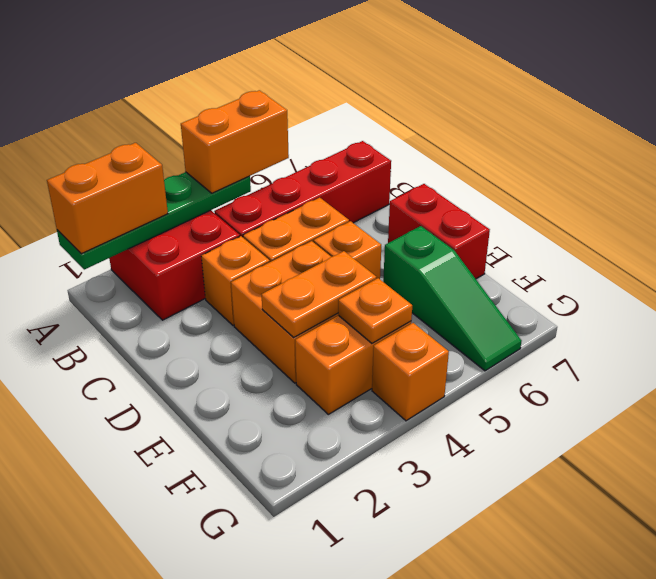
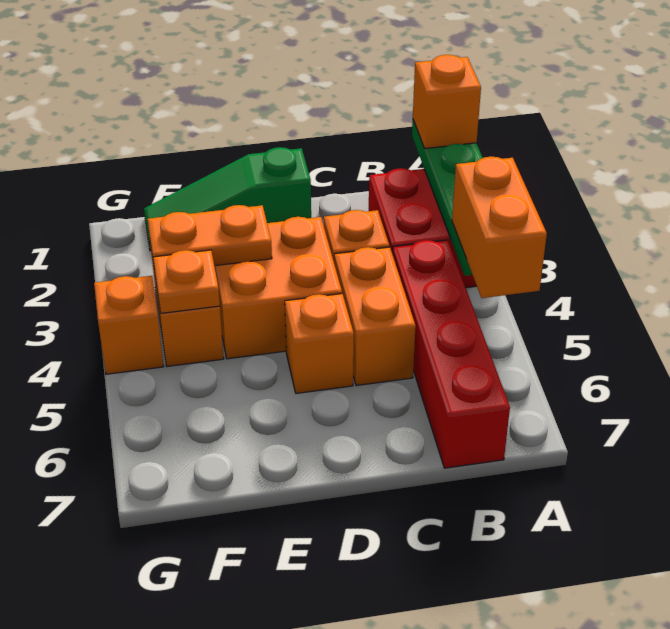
orange brick A1:A2 level 3 -> orange brick A1 level 3
red brick D7:E7 level 1 -> none
orange plate E3:E4 level 2 -> orange plate E3:F3 level 2
green slope E6:G6 level 1 top E -> green slope D1:F1 level 1 top D

